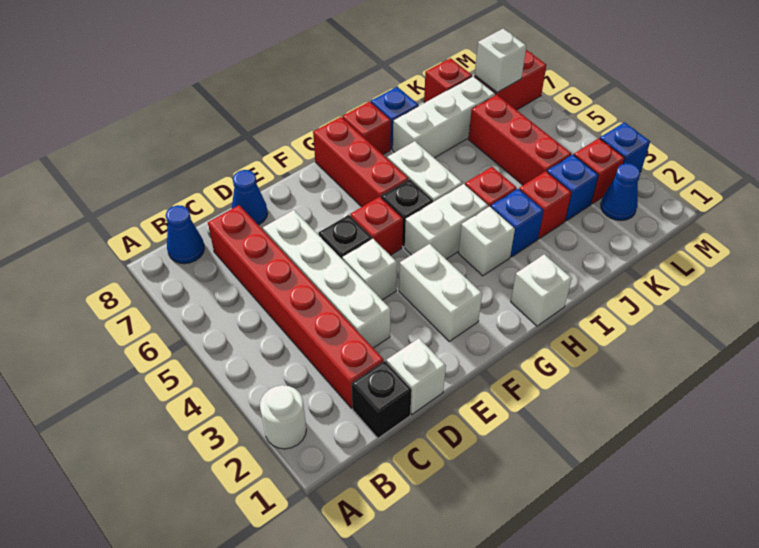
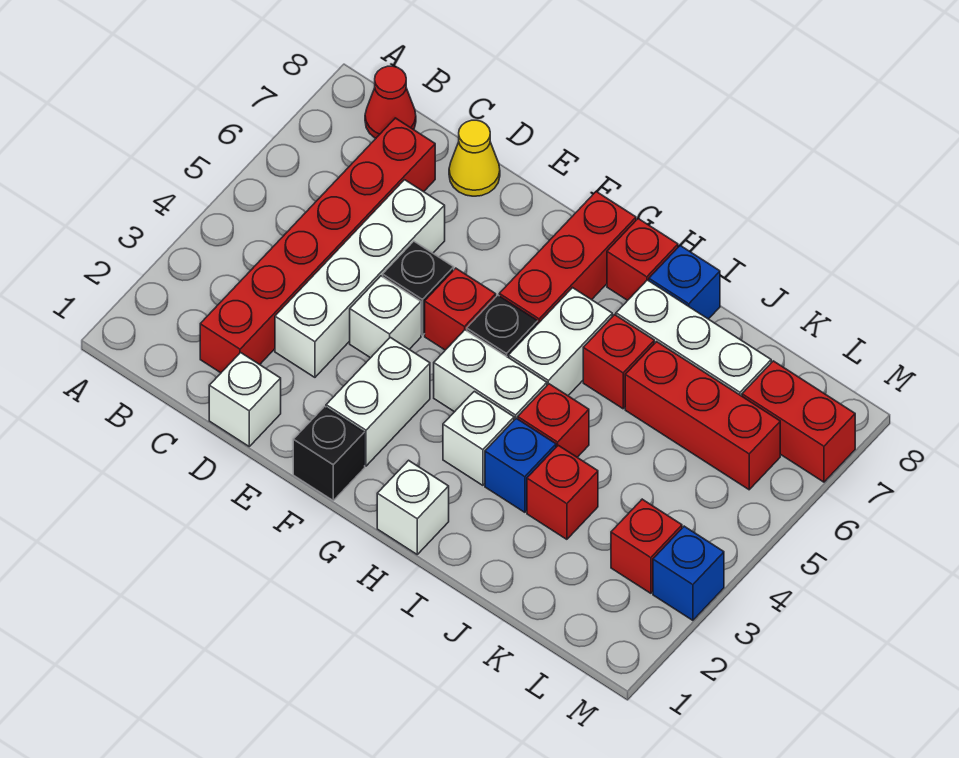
white round brick A2 level 1 -> none
blue cone B8 level 1 -> red cone B8 level 1
black brick C1 level 1 -> black brick F1 level 1
blue cone D8 level 1 -> yellow cone D8 level 1
blue brick K3 level 1 -> none
red brick K4:K6 level 1 -> red brick J6:L6 level 1
red brick K8 level 1 -> red brick I6 level 1
blue cone L2 level 1 -> none
white brick L7 level 2 -> none

